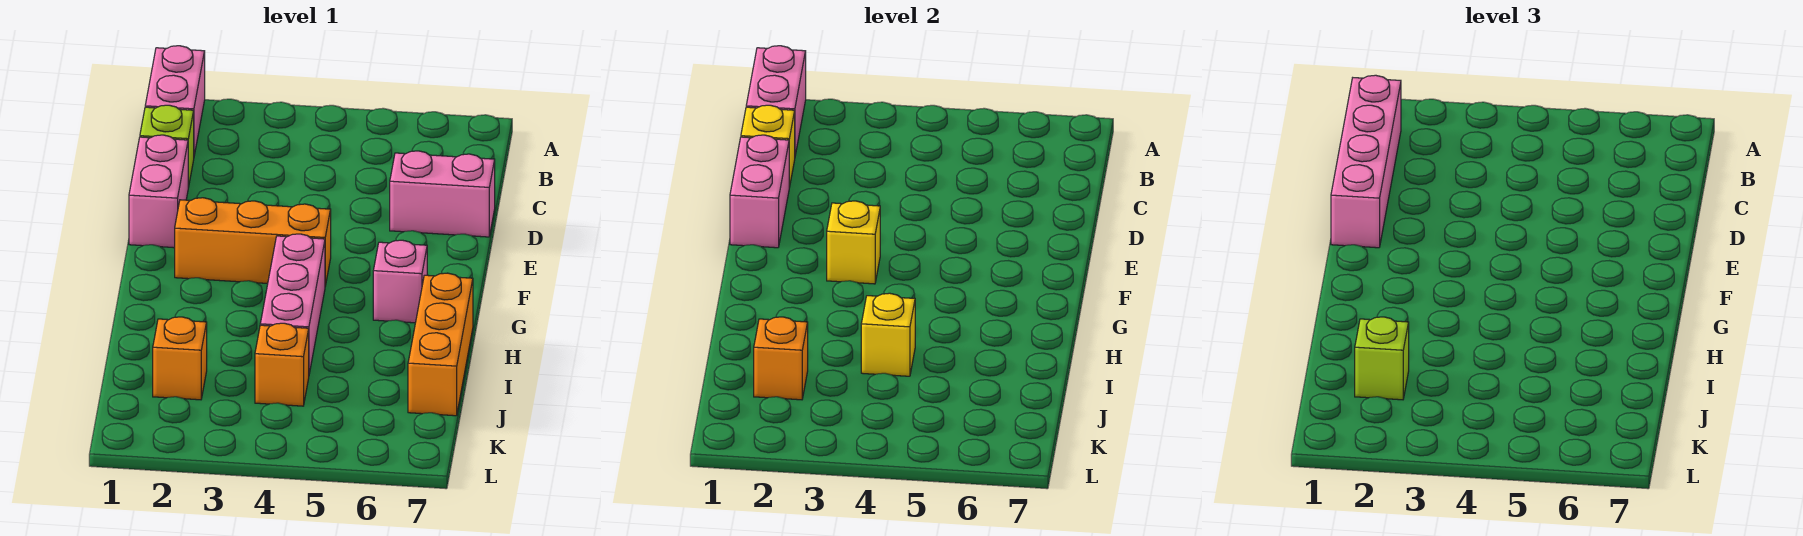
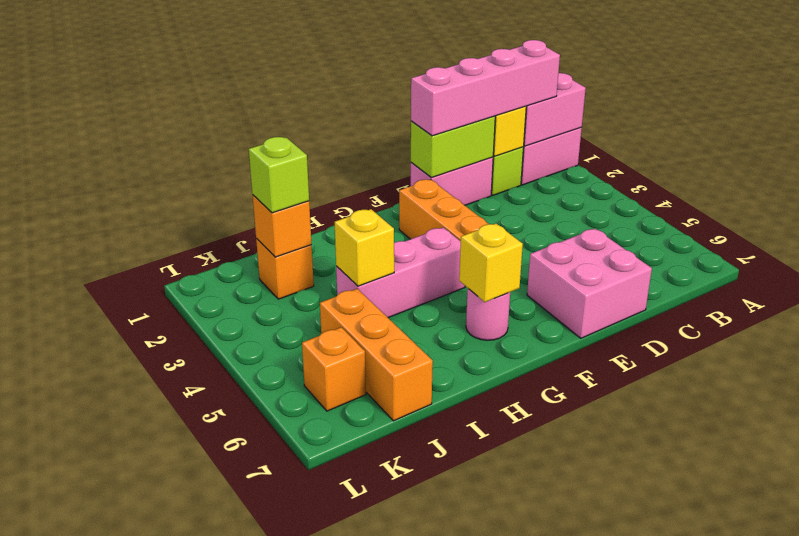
pink brick D1:E1 level 2 -> lime brick D1:E1 level 2
pink brick D6:D7 level 1 -> pink brick D6:E7 level 1
yellow brick F3 level 2 -> yellow brick G6 level 2
pink brick G6 level 1 -> pink round brick G6 level 1
orange brick H7:J7 level 1 -> orange brick J5:J7 level 1
orange brick J4 level 1 -> orange brick K6 level 1

